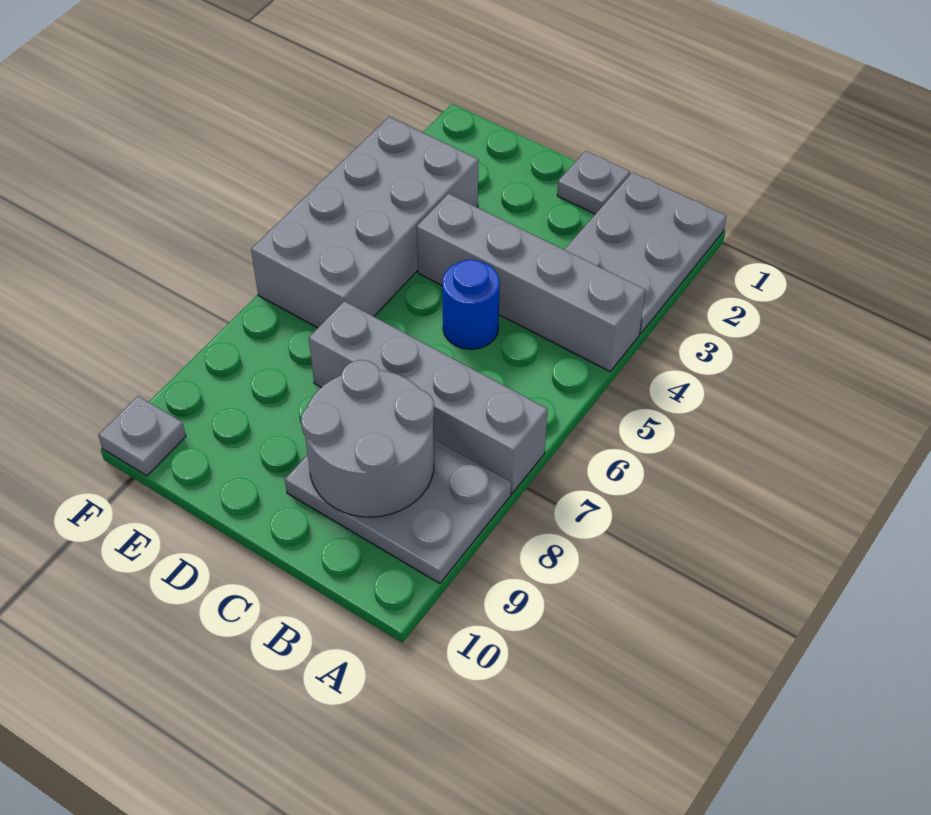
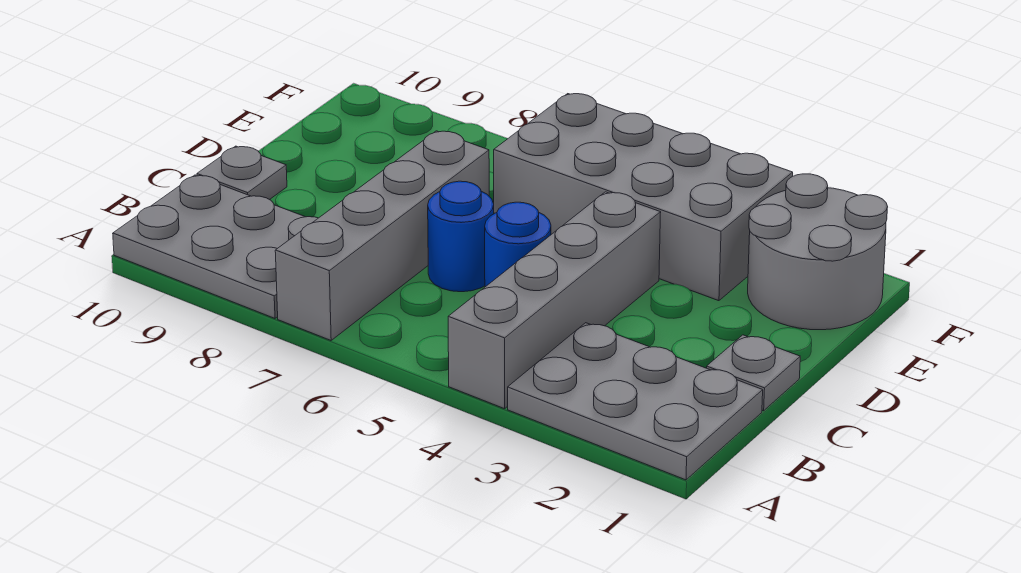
grey plate A8:C9 level 1 -> grey plate A8:B10 level 1
grey round brick B8:C9 level 2 -> grey round brick E1:F2 level 1
none -> blue round brick C6 level 1
grey plate F10 level 1 -> grey plate C10 level 1

